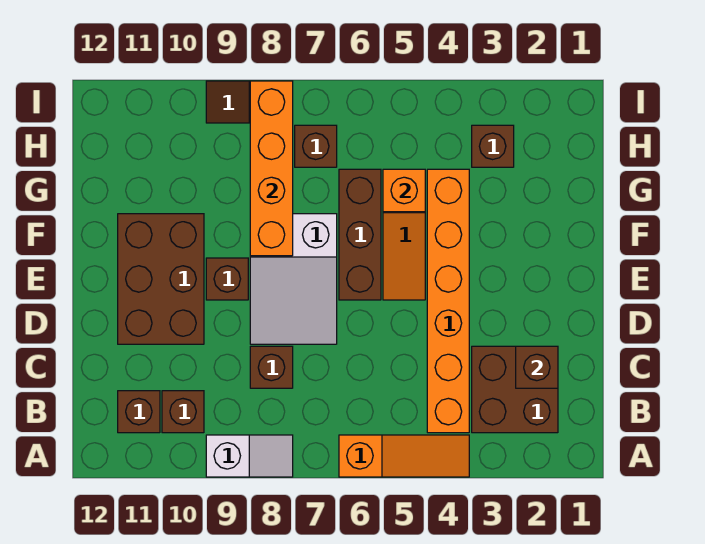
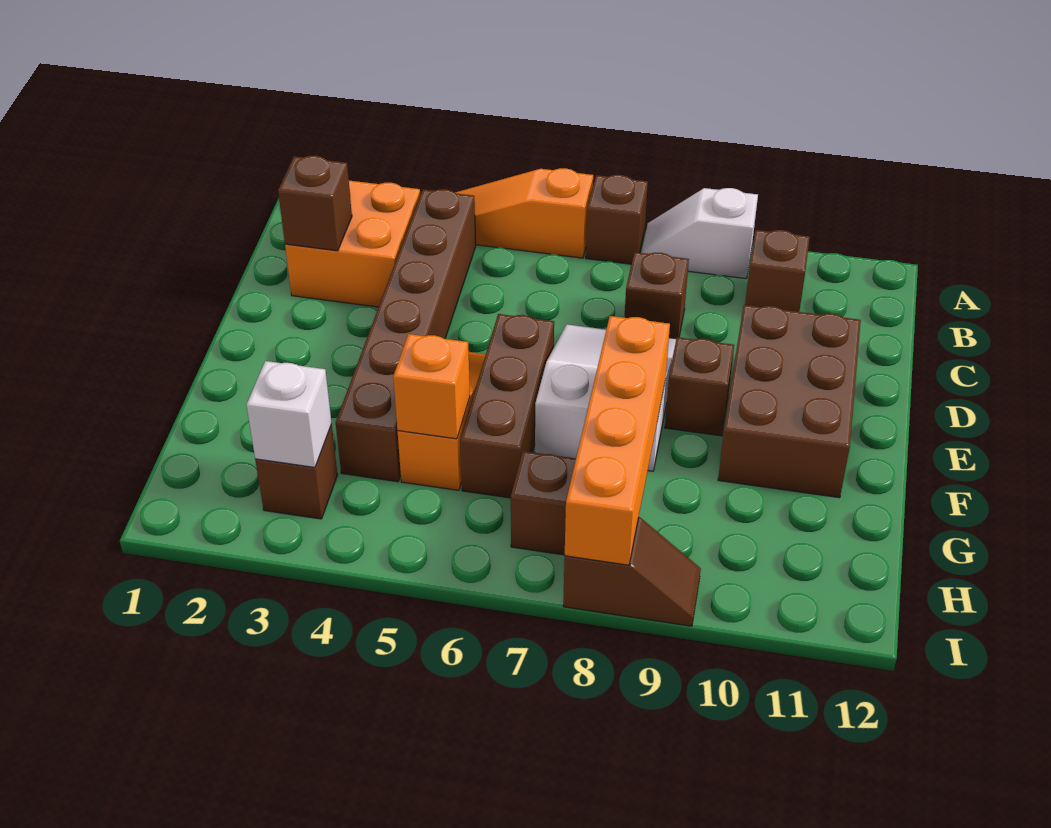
brown brick B2:C3 level 1 -> orange brick B2:C3 level 1
orange brick B4:G4 level 1 -> brown brick B4:G4 level 1
brown brick B11 level 1 -> brown brick A7 level 1
none -> white brick H3 level 2

